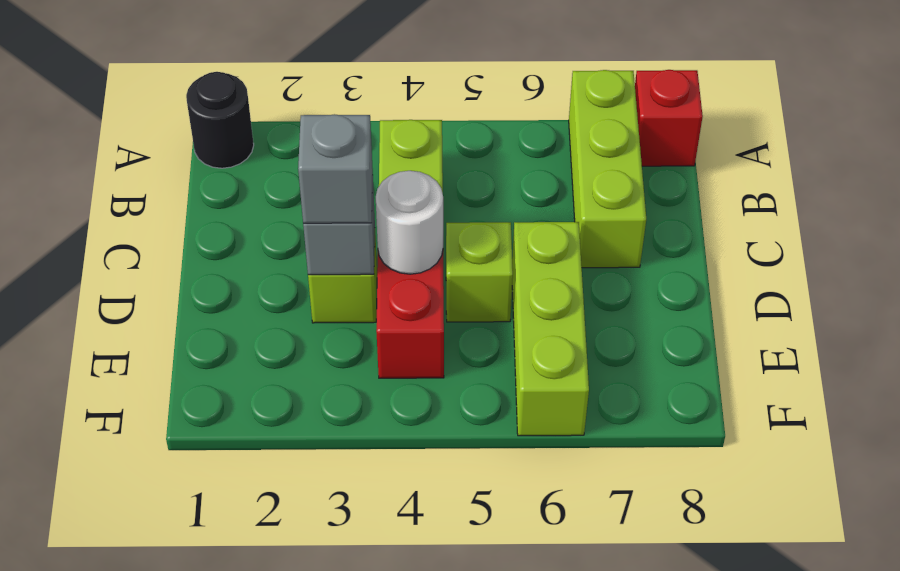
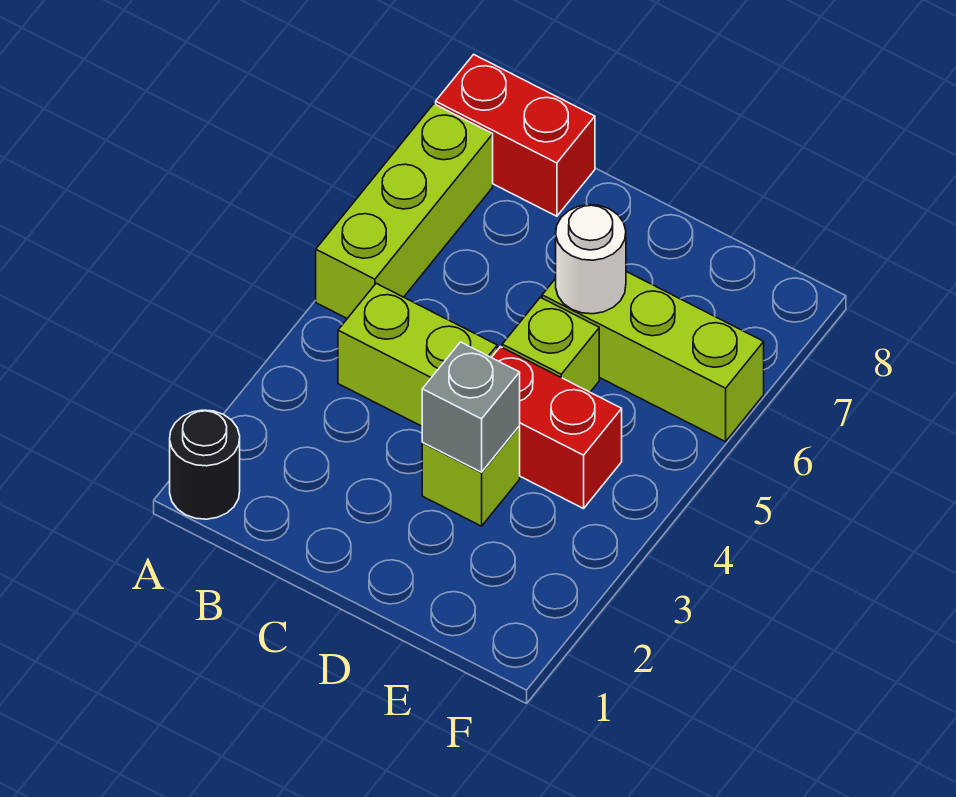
lime brick A7:C7 level 1 -> lime brick A5:A7 level 1
red brick A8 level 1 -> red brick A8:B8 level 1
grey brick D3 level 3 -> none
white round brick D4 level 2 -> white round brick D6 level 2

